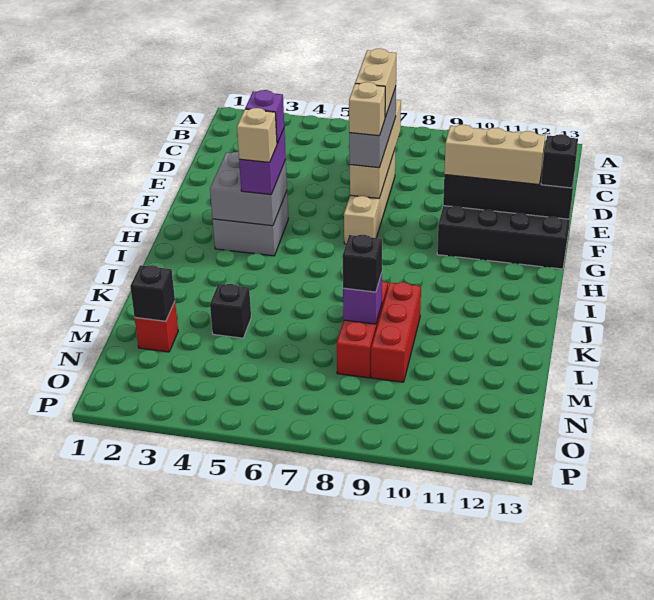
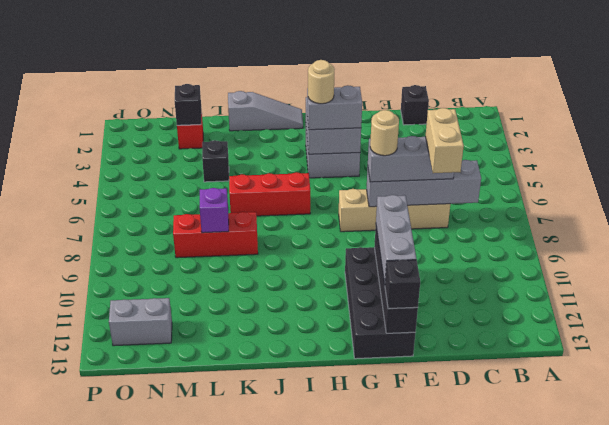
tan brick C7:F7 level 2 -> grey brick C7:F7 level 2
tan brick D7:E7 level 4 -> tan brick D7:D8 level 4
tan brick F7 level 4 -> tan round brick F7 level 4
tan brick F10:F12 level 3 -> grey brick F10:F12 level 3
purple brick G4:H4 level 3 -> grey brick G4:H4 level 3
purple brick G4 level 4 -> none
tan brick H4 level 4 -> tan round brick H4 level 4
none -> grey slope I1:K1 level 1 top K
red brick K9:M9 level 1 -> red brick I6:K6 level 1
black brick L8 level 3 -> black brick D1 level 1
none -> grey brick N12:O12 level 1

